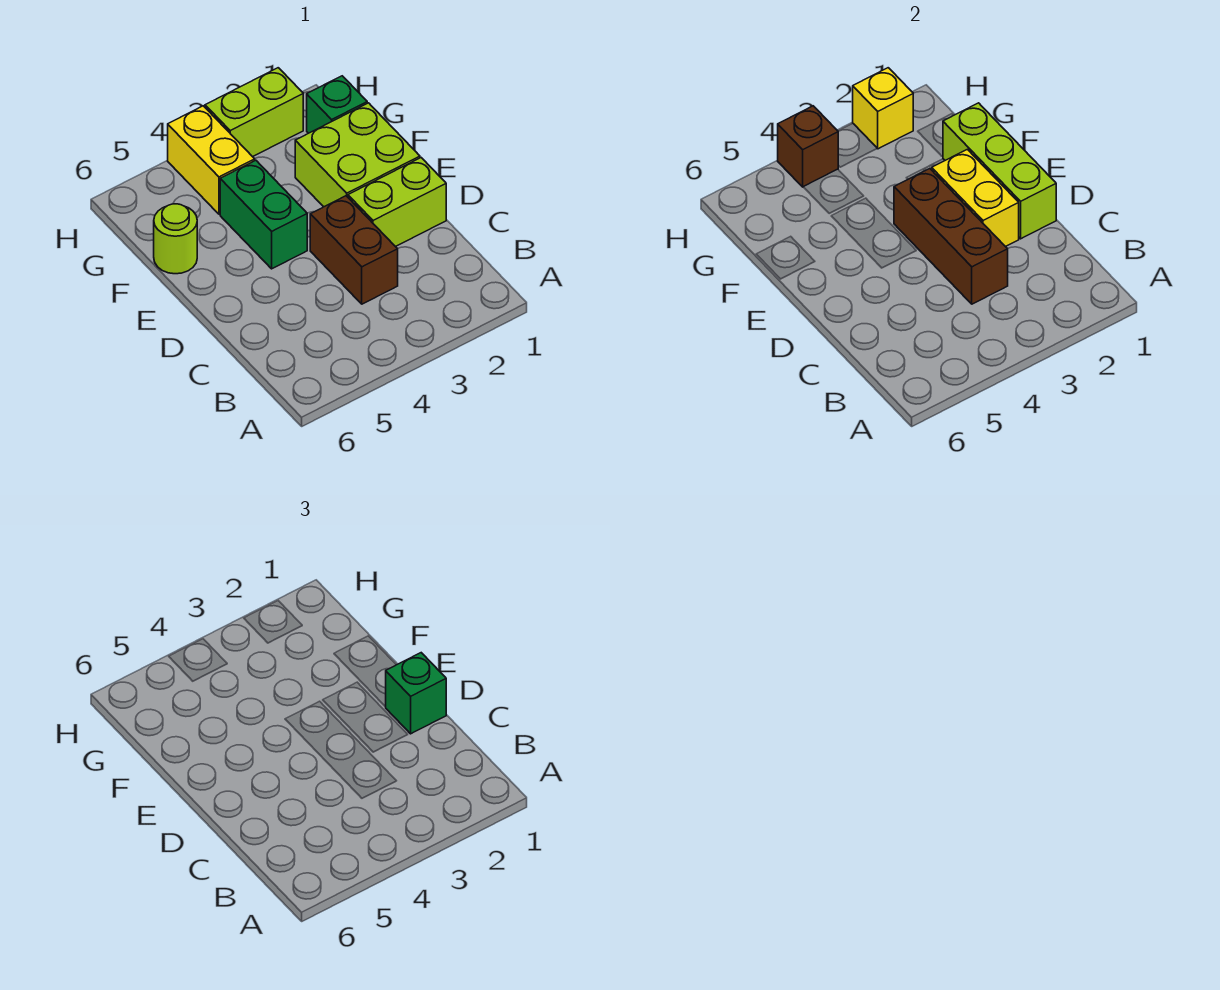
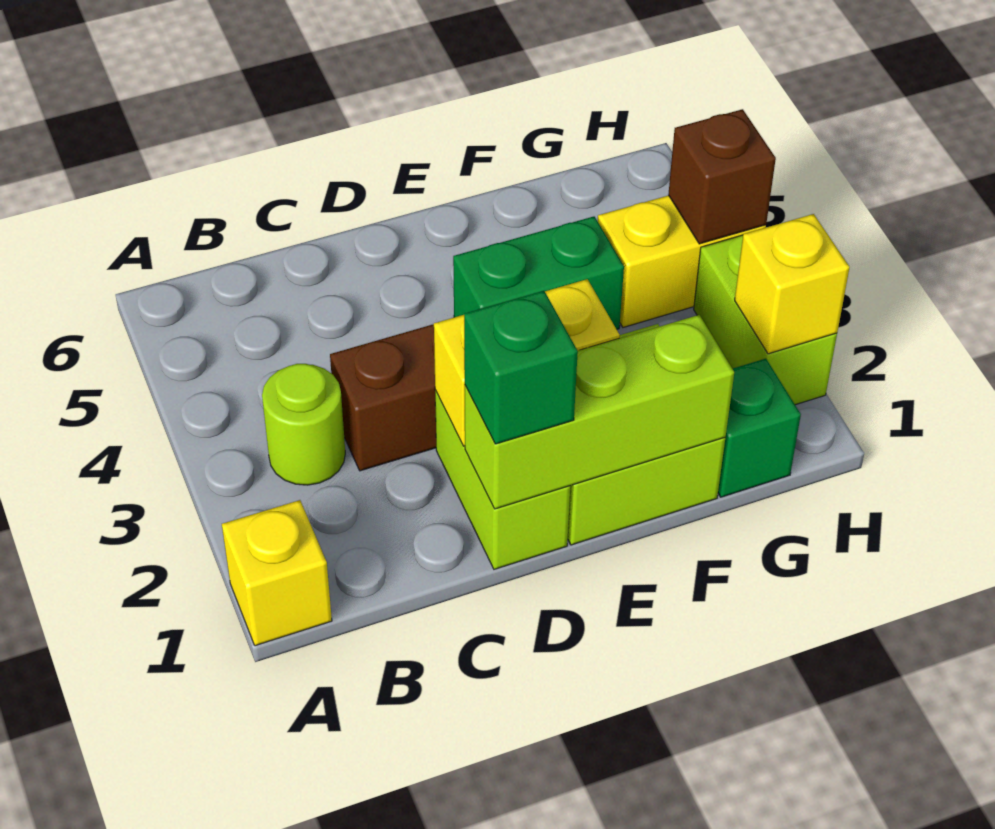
none -> yellow brick A1 level 1
brown brick C3:E3 level 2 -> none
lime round brick F6 level 1 -> lime round brick B3 level 1

